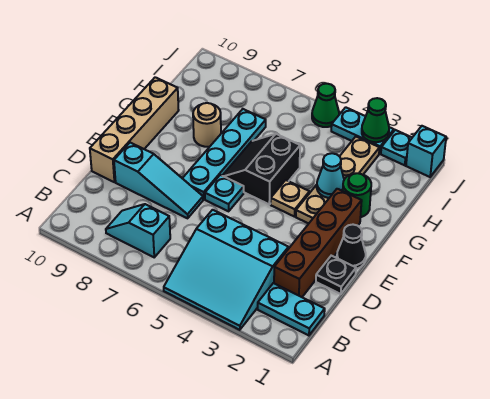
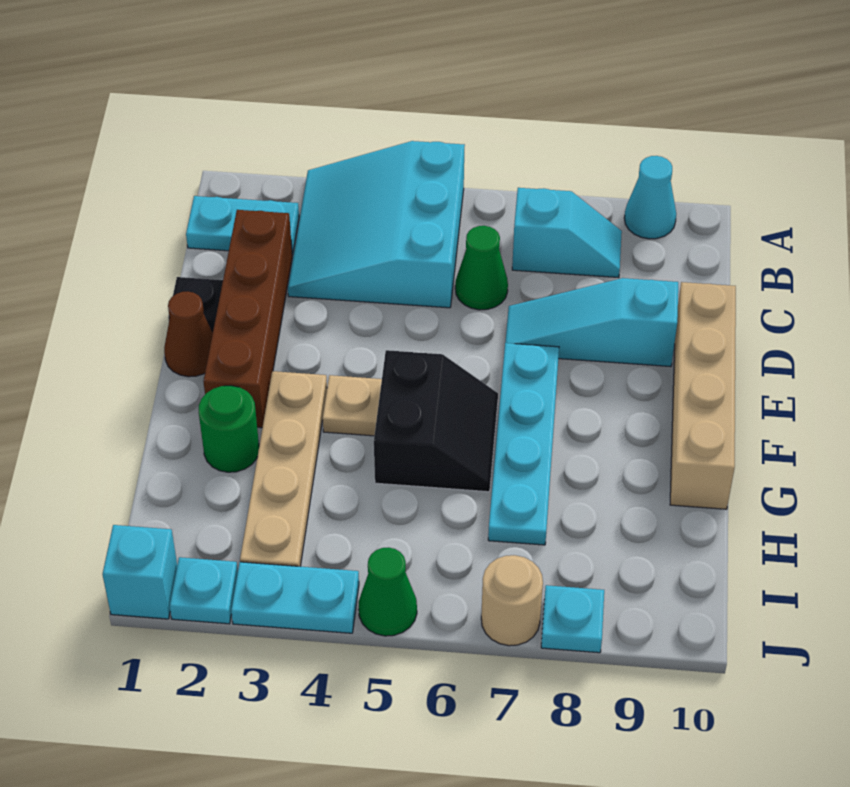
cyan slope A3:C5 level 1 top C -> cyan slope A3:C5 level 1 top 5
black cone E1 level 1 -> brown cone E1 level 1
cyan plate E6 level 1 -> cyan plate J8 level 1
cyan cone G3 level 2 -> cyan cone A9 level 1
tan round brick G8 level 1 -> tan round brick J7 level 1
green cone J3 level 2 -> green cone C6 level 1

